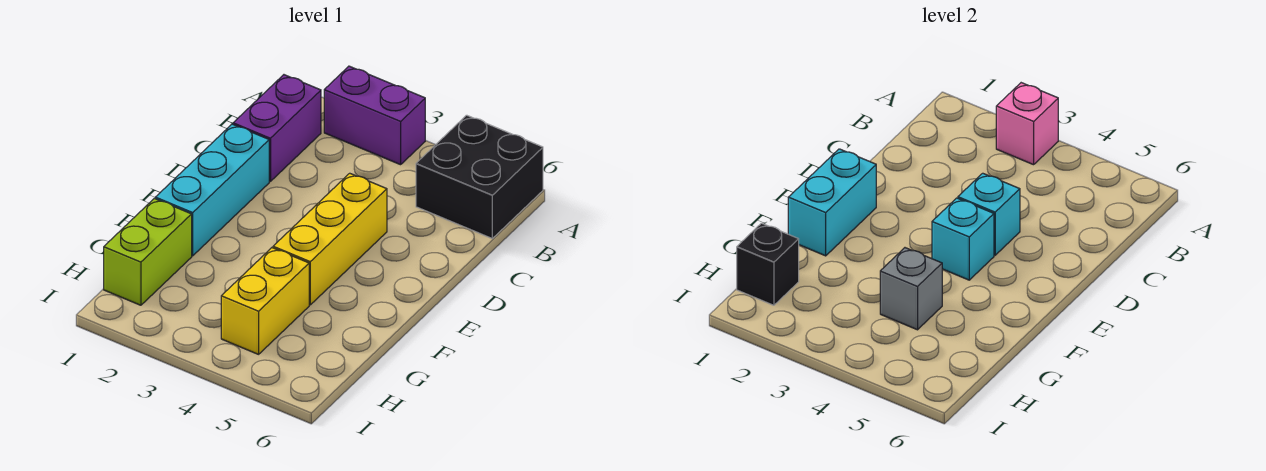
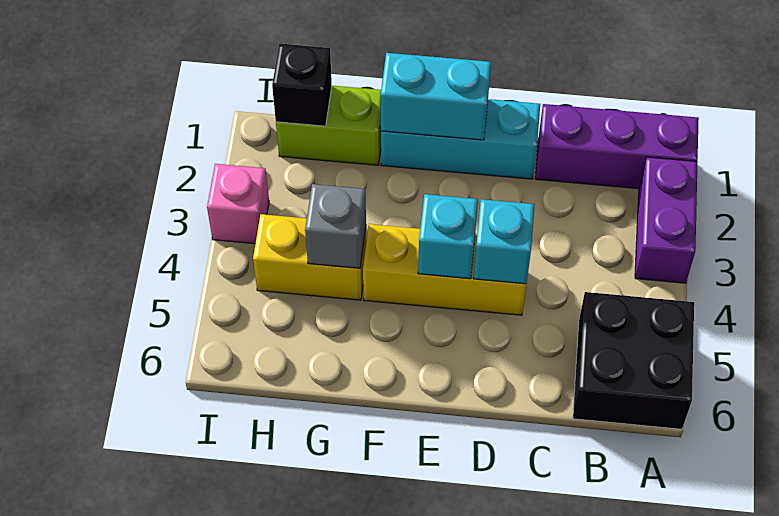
pink brick A3 level 2 -> pink brick I3 level 1
purple brick B1:C1 level 1 -> purple brick A1:C1 level 1

